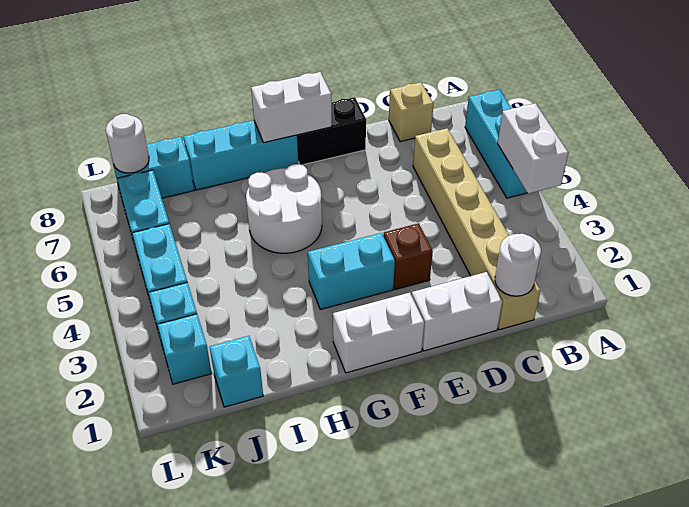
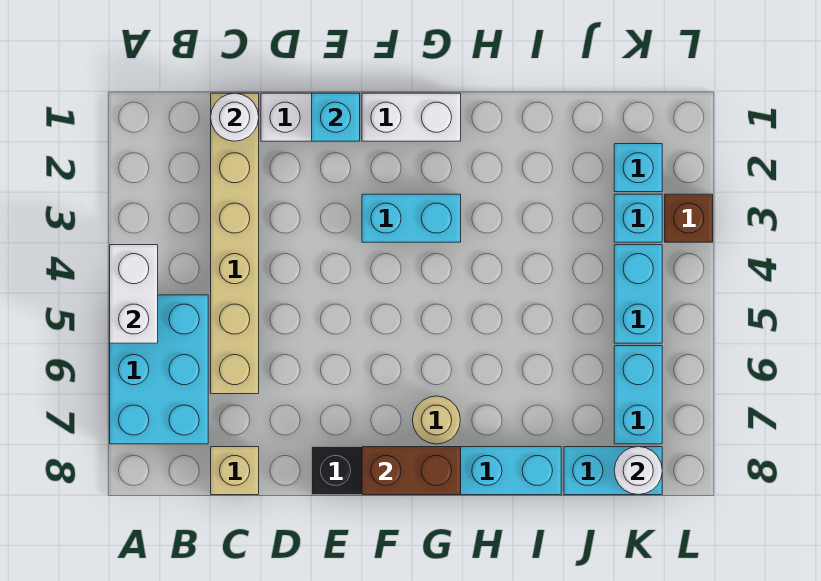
cyan brick A5:A7 level 1 -> cyan brick A5:B7 level 1
brown brick E3 level 1 -> brown brick L3 level 1
white brick F8:G8 level 2 -> brown brick F8:G8 level 2
white round brick G5:H6 level 1 -> none
none -> tan round brick G7 level 1
cyan brick J1 level 1 -> cyan brick E1 level 2

